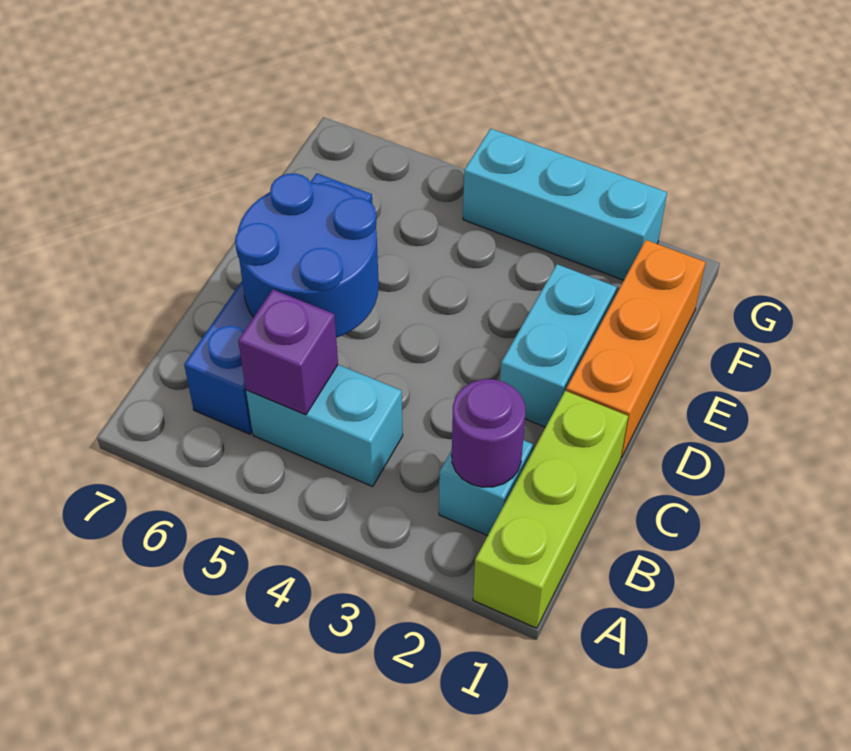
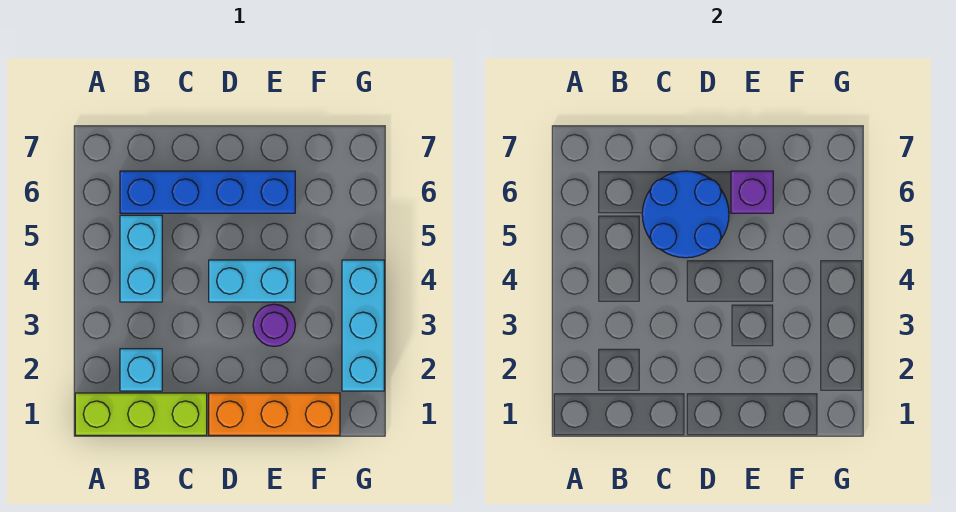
purple round brick B2 level 2 -> purple round brick E3 level 1
purple brick B5 level 2 -> purple brick E6 level 2
cyan brick D2:E2 level 1 -> cyan brick D4:E4 level 1

